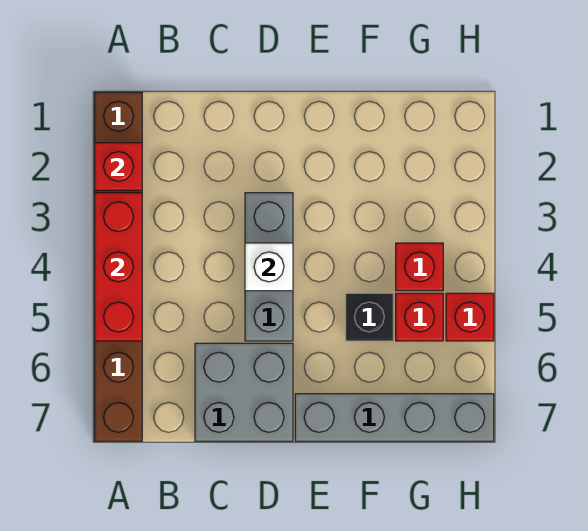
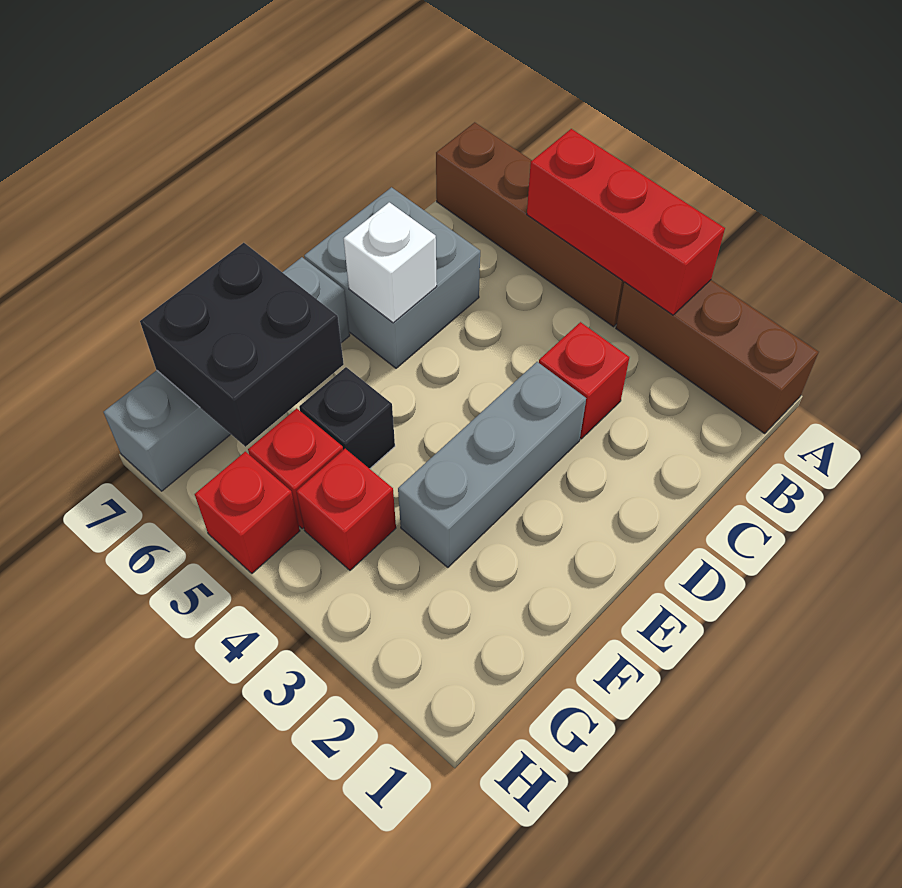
red brick A2 level 2 -> red brick C3 level 1
grey brick D3:D5 level 1 -> grey brick D3:F3 level 1
white brick D4 level 2 -> white brick D6 level 2
none -> black brick F6:G7 level 2

